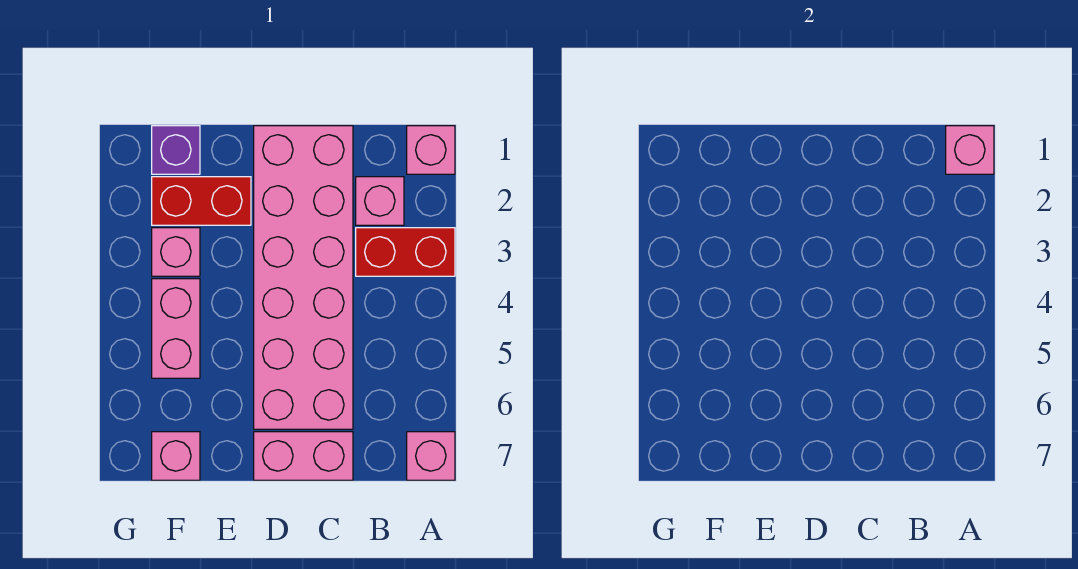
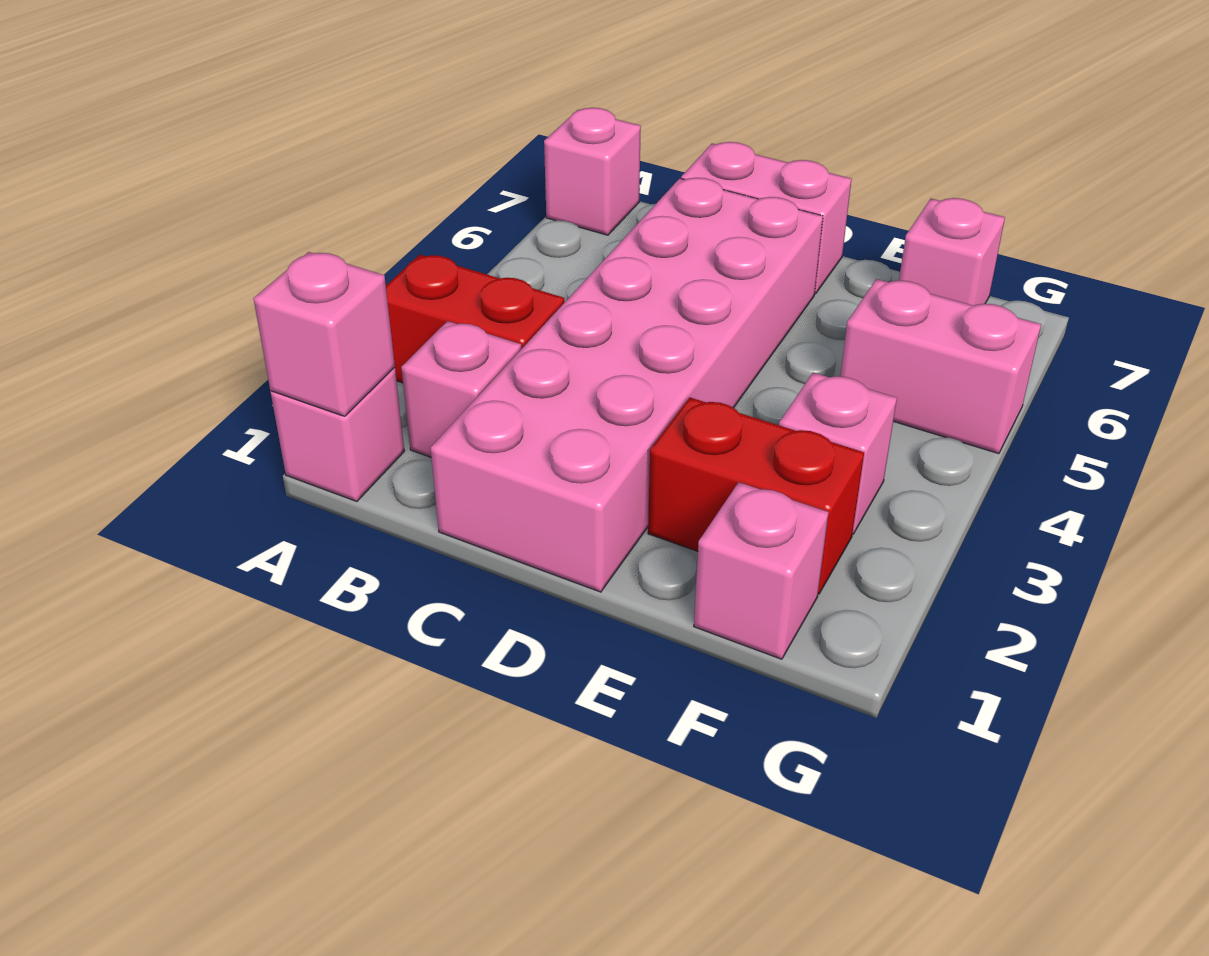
purple brick F1 level 1 -> pink brick F1 level 1
pink brick F4:F5 level 1 -> pink brick F5:G5 level 1

